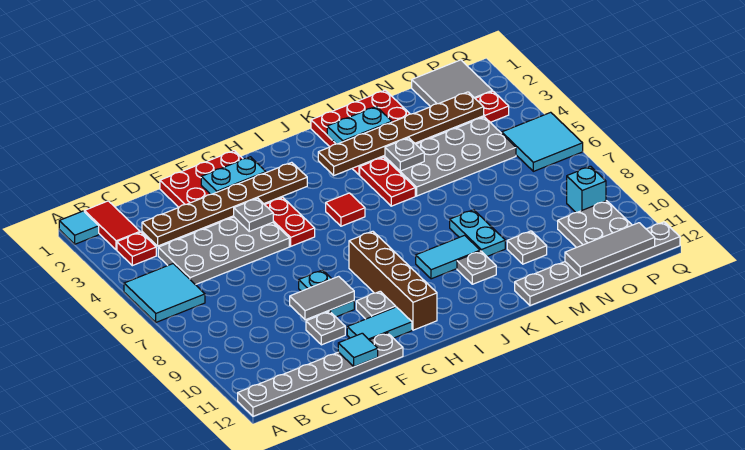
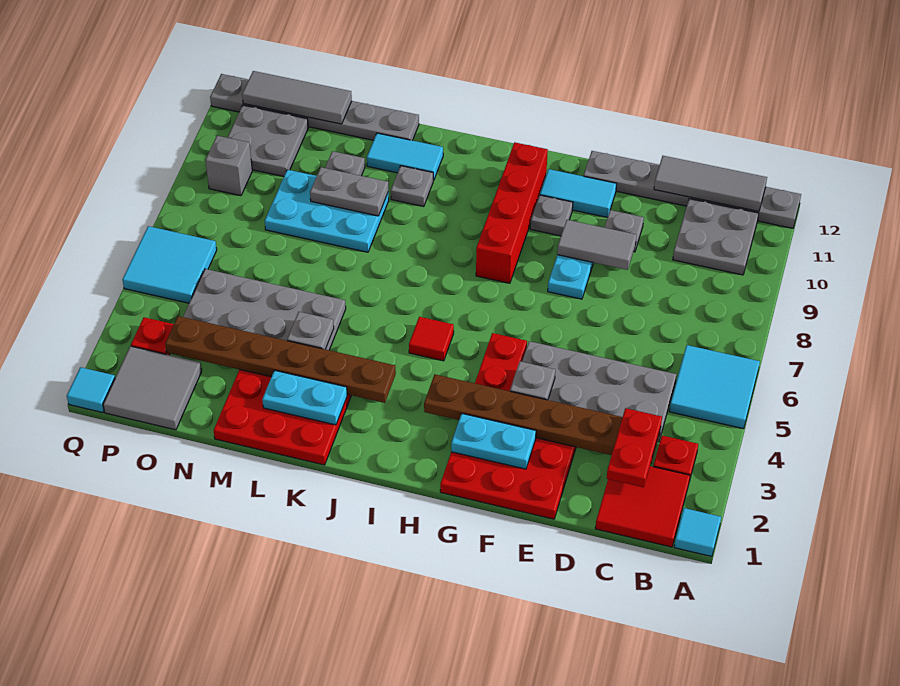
red tile B1:B2 level 1 -> red tile B1:C2 level 1
none -> grey plate B10:C11 level 1
none -> grey tile B12:D12 level 2
cyan tile E12 level 2 -> cyan tile Q1 level 1
brown brick H8:H11 level 1 -> red brick H8:H11 level 1
cyan tile J9:K9 level 1 -> cyan tile K11:L11 level 1
red plate K4:K5 level 1 -> red plate C2:C3 level 3
cyan plate L8:L9 level 1 -> cyan plate L8:N9 level 1
none -> grey plate L9:M9 level 2
cyan brick P9 level 1 -> grey brick P9 level 1

